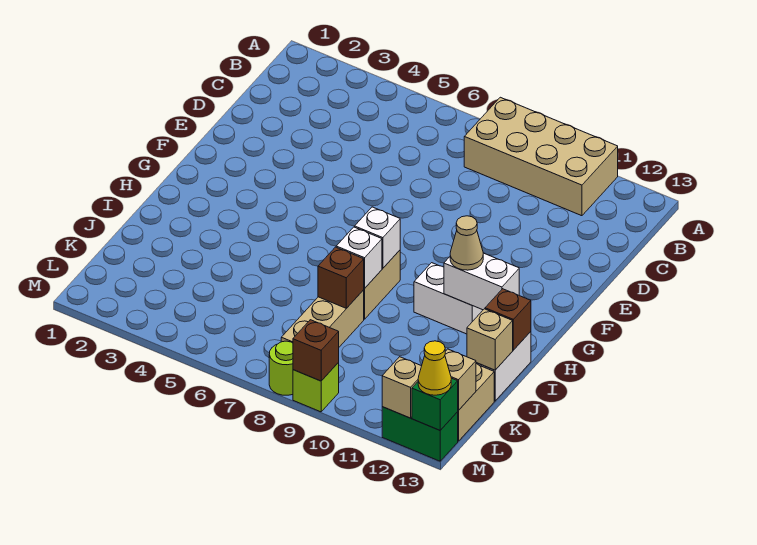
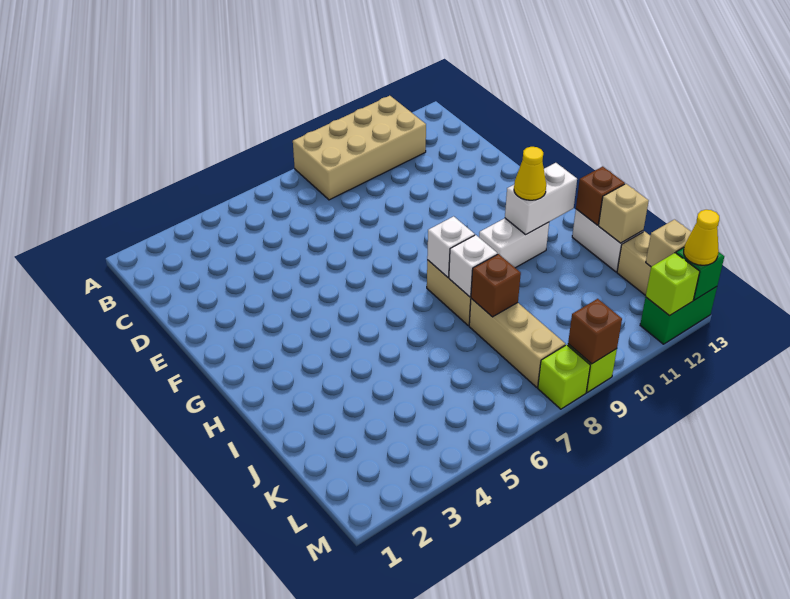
tan cone H11 level 3 -> yellow cone H11 level 3
lime round brick M8 level 1 -> lime brick M8 level 1
tan brick M12 level 2 -> lime brick M12 level 2

